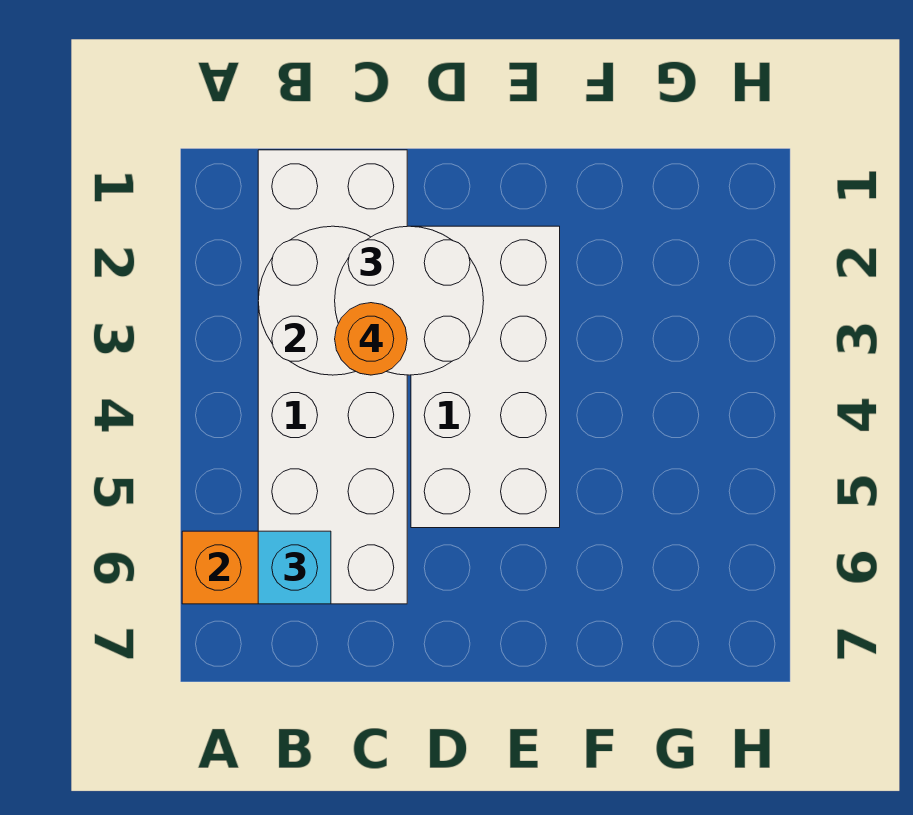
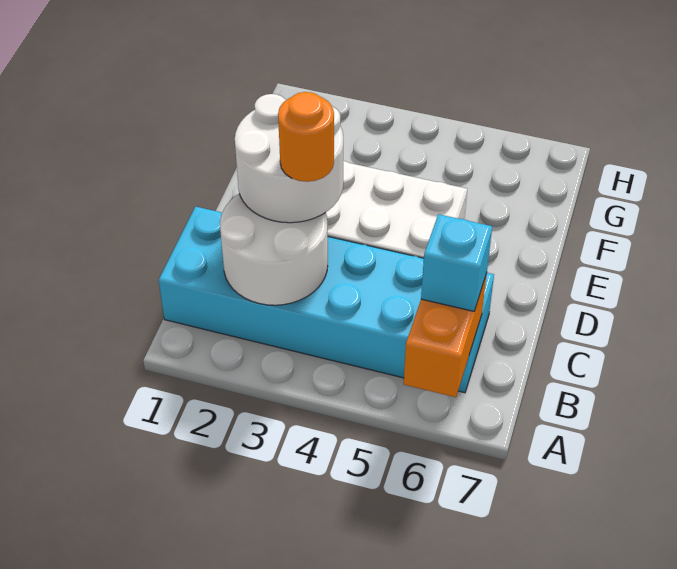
white brick B1:C6 level 1 -> cyan brick B1:C6 level 1

